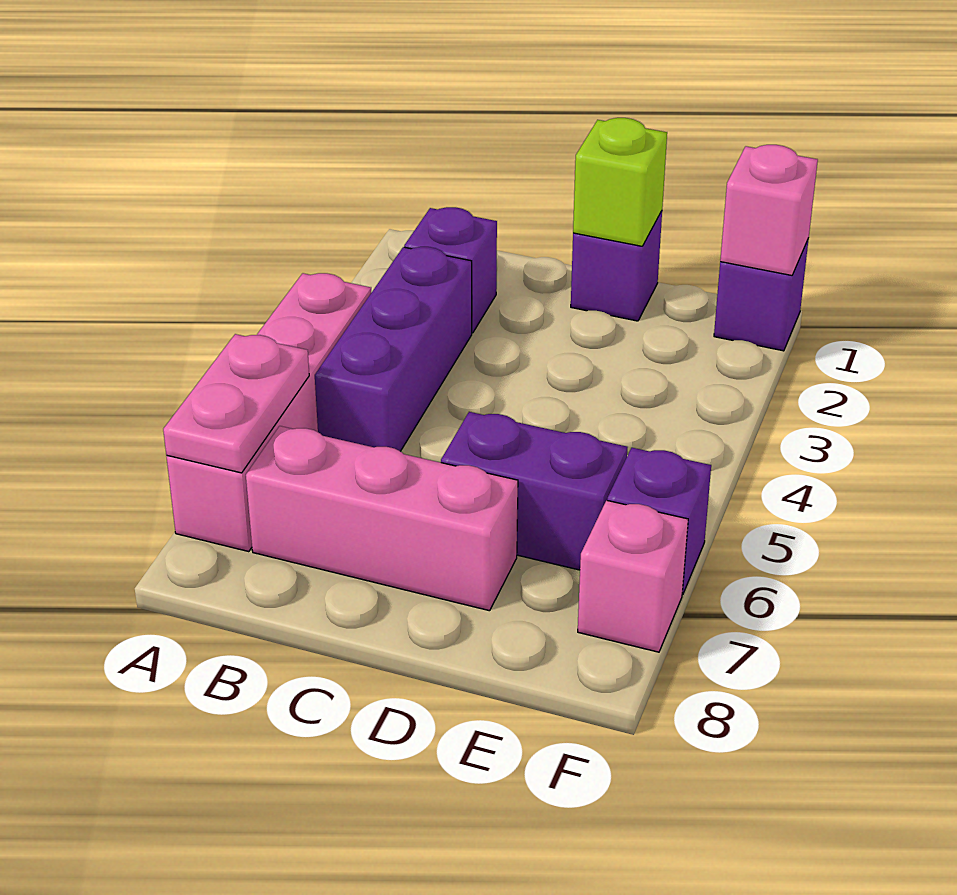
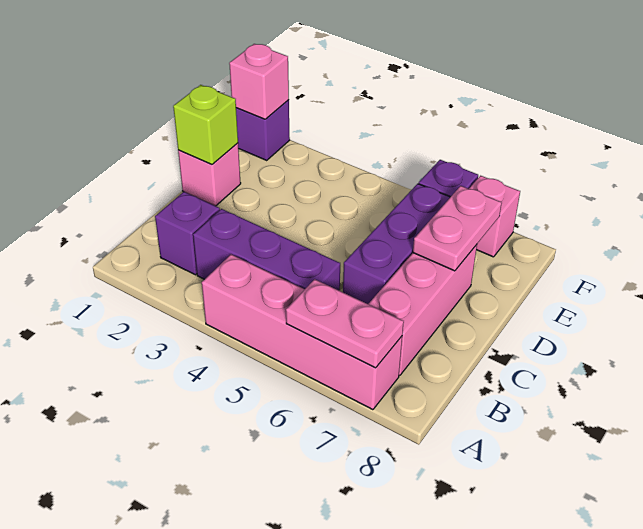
purple brick D1 level 1 -> pink brick D1 level 1
purple brick D6:E6 level 1 -> purple brick C6:E6 level 1
none -> pink plate D7:E7 level 2

